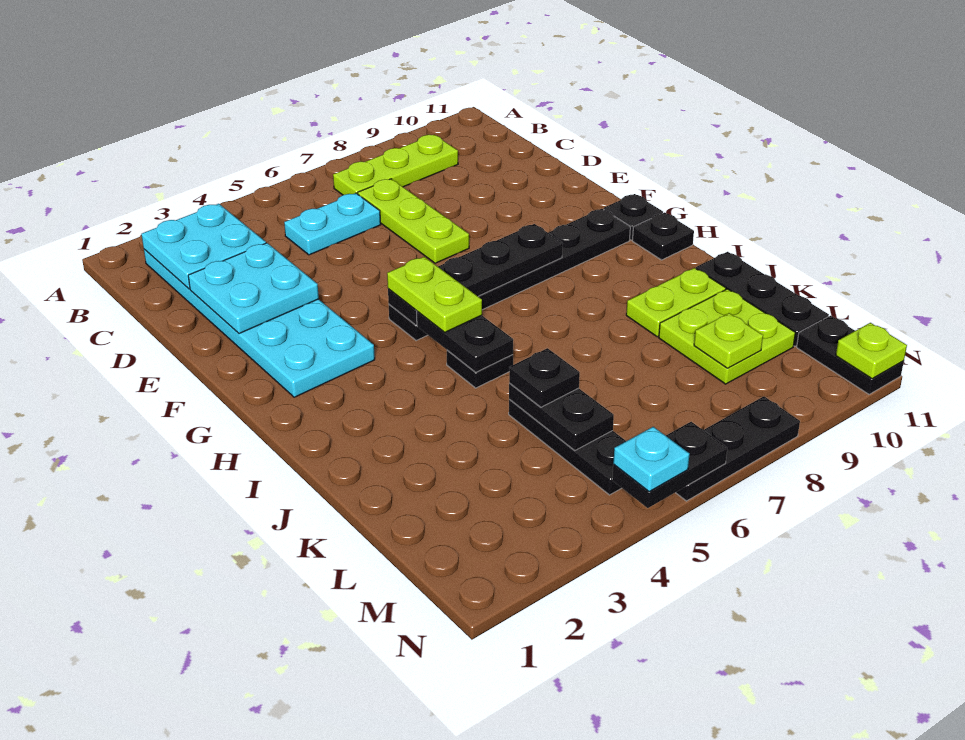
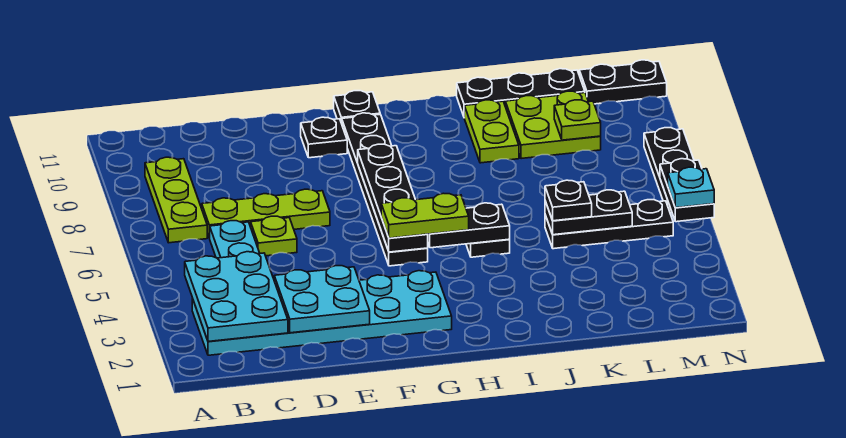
cyan plate B2:C3 level 2 -> cyan plate B2:C4 level 2
black plate H11 level 1 -> black plate F10 level 1
lime plate N11 level 2 -> lime plate D6 level 1

